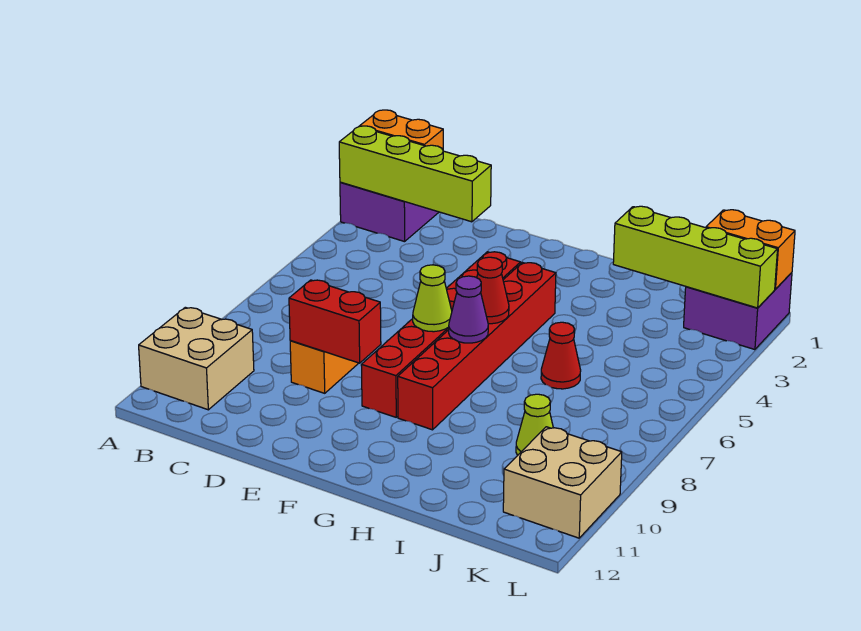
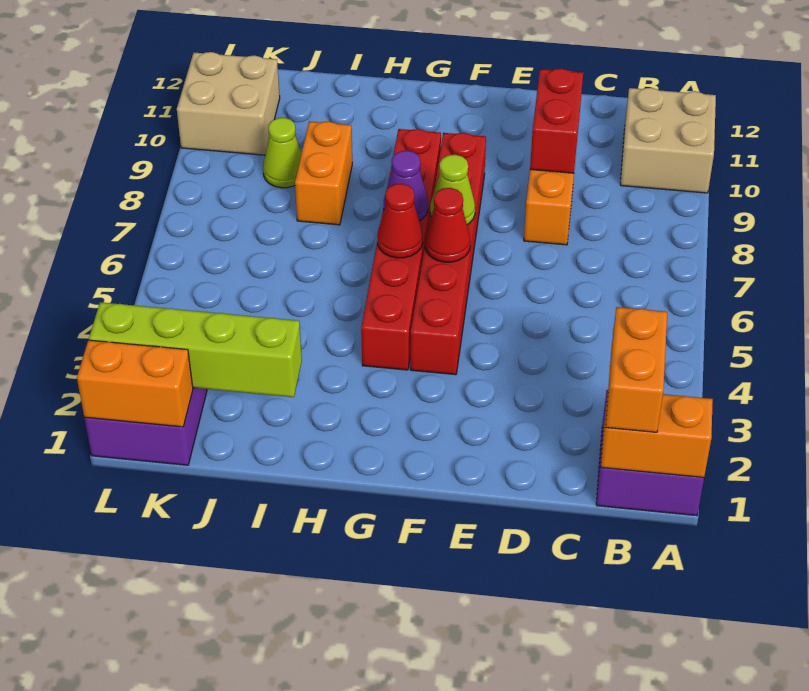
lime brick A2:D2 level 2 -> none
none -> orange brick B1:B2 level 3
red brick D9:E9 level 2 -> red brick D9:D10 level 2
red cone I6 level 1 -> red cone F6 level 2
none -> orange brick I8:I9 level 1

